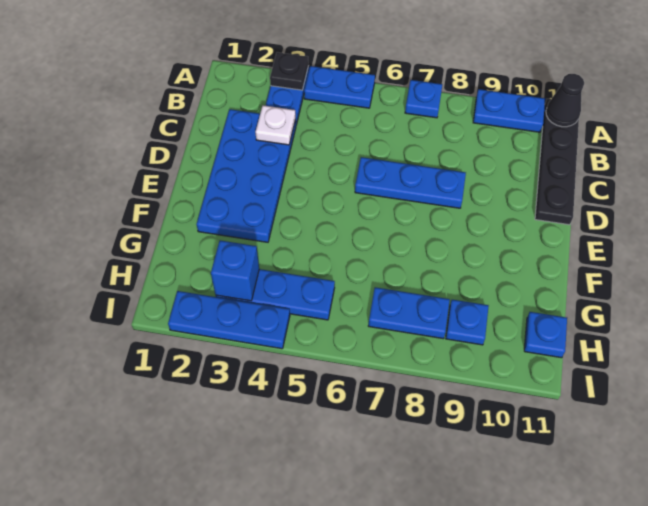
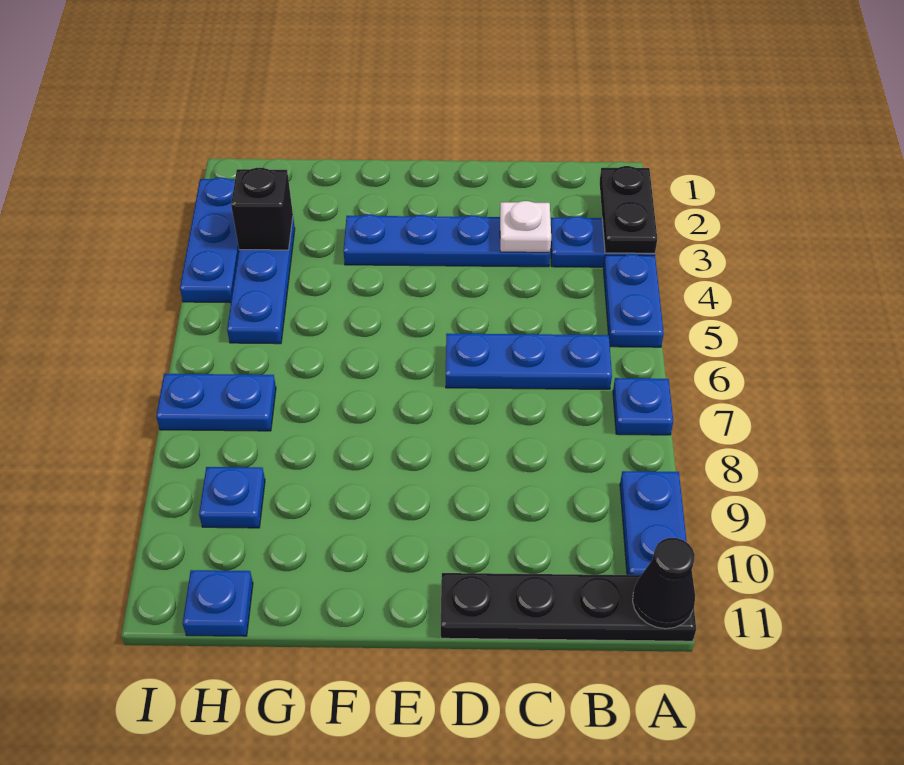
black plate A3 level 2 -> black plate A2:A3 level 2
blue plate C2:F3 level 1 -> blue plate C3:F3 level 1
blue plate D6:D8 level 1 -> blue plate B6:D6 level 1
blue brick H3 level 2 -> black brick H3 level 2
blue plate H7:H8 level 1 -> blue plate H7:I7 level 1

